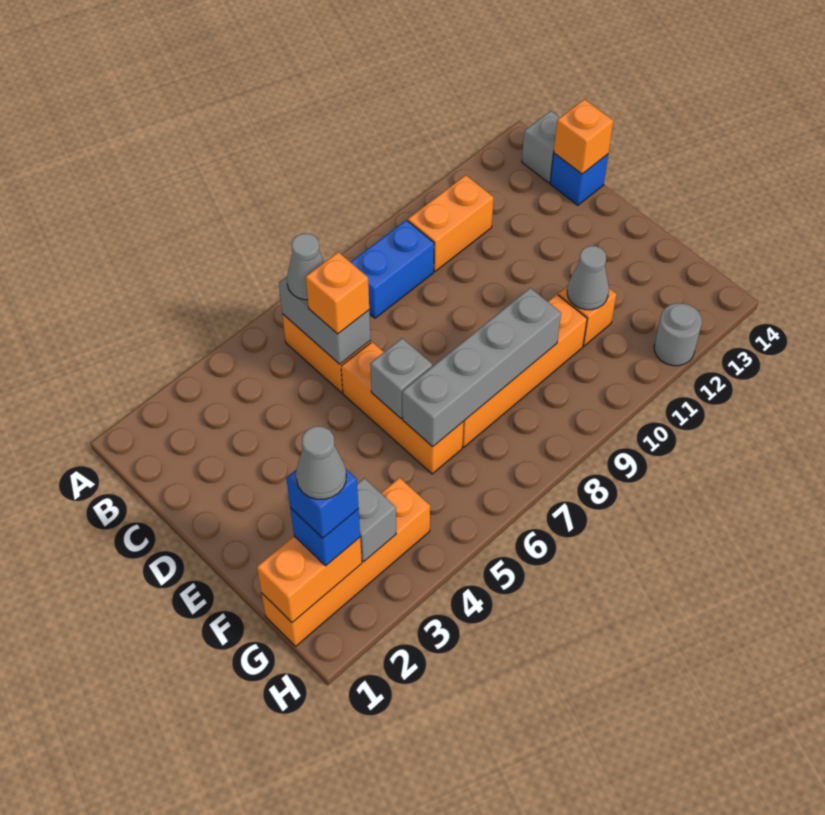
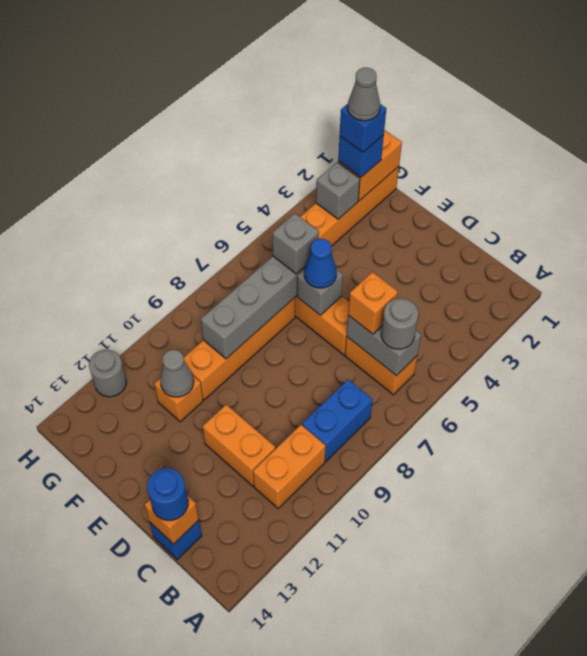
grey cone B6 level 3 -> grey round brick B6 level 3
grey brick B14 level 1 -> grey brick F6 level 3
none -> orange brick C11:D11 level 1
none -> blue round brick C14 level 3
none -> blue cone E6 level 3

